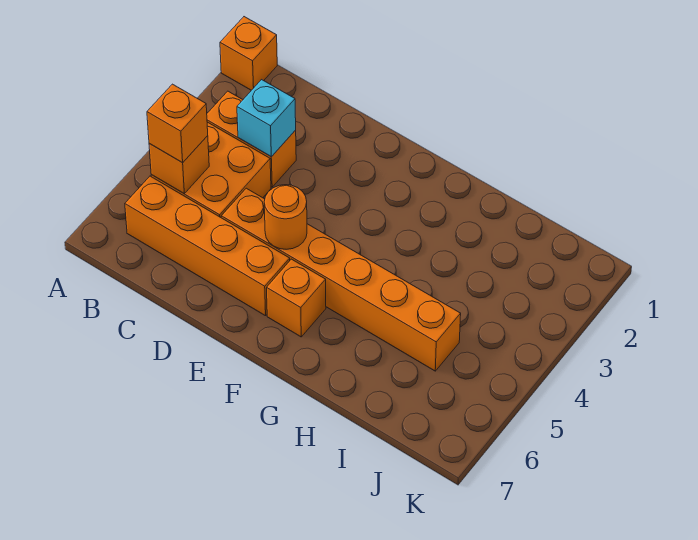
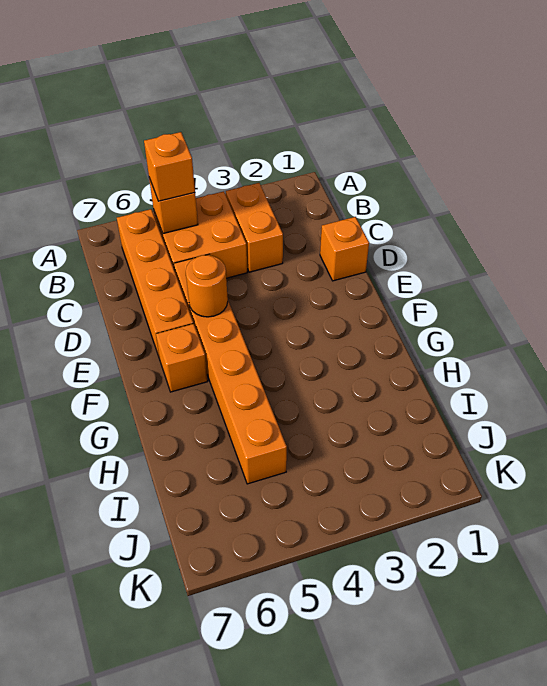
orange brick A1 level 1 -> orange brick D1 level 1
cyan brick C3 level 2 -> none

